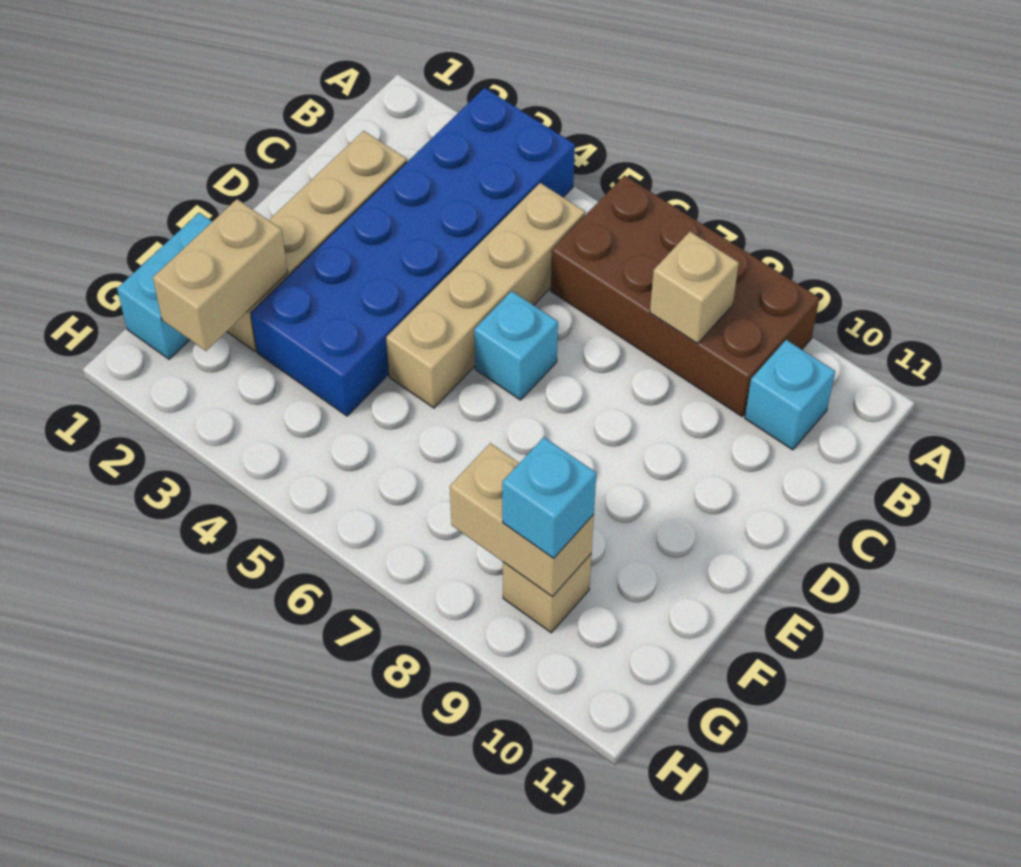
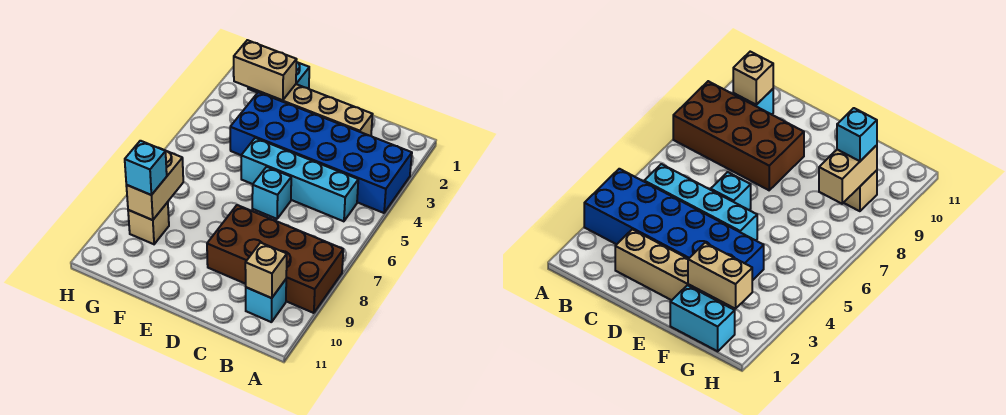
brown brick A6:B9 level 1 -> brown brick A8:D9 level 1
tan brick B5:E5 level 1 -> cyan brick B5:E5 level 1
tan brick B8 level 2 -> tan brick B10 level 2

